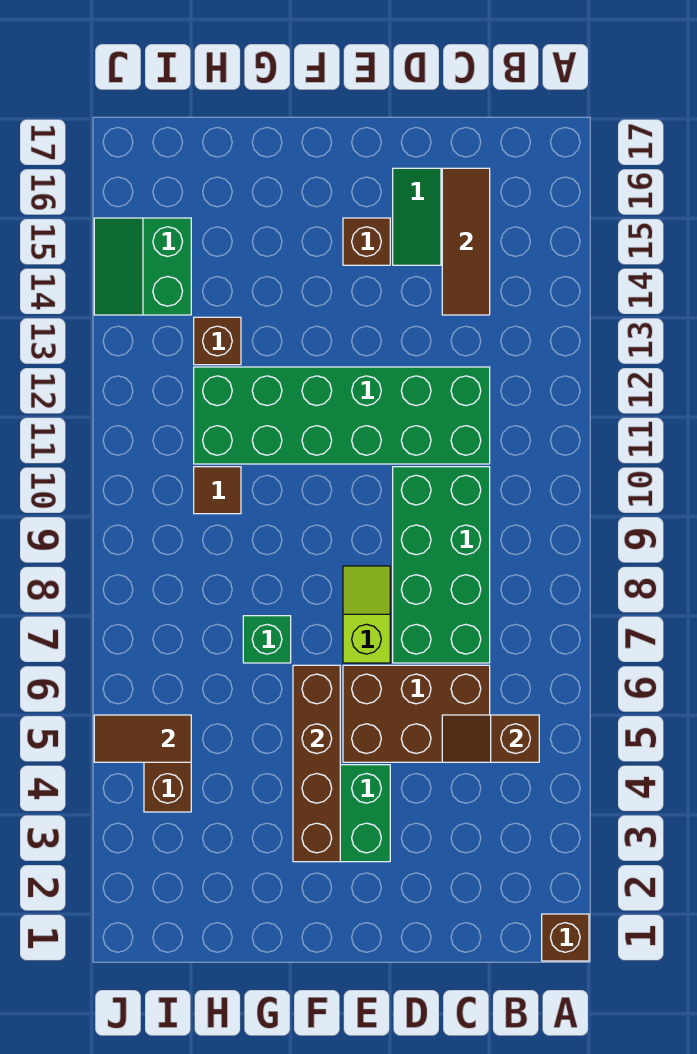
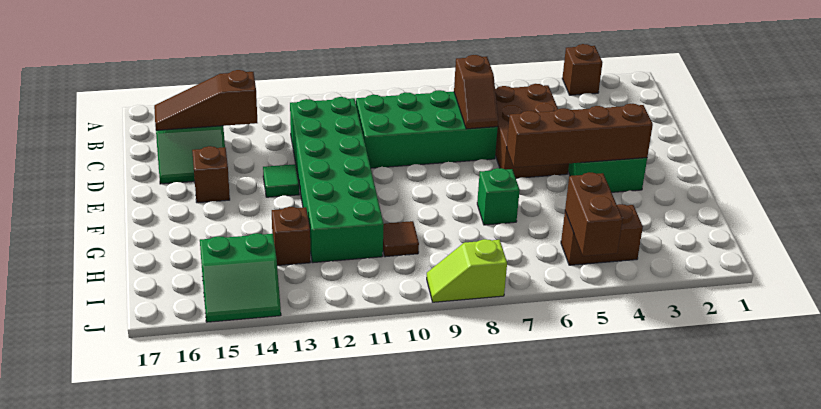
brown brick A1 level 1 -> brown brick A3 level 1
brown slope B5:C5 level 2 top B -> brown slope C7:D7 level 2 top C
brown tile C14:C16 level 2 -> brown slope C14:C16 level 2 top 14
lime slope E7:E8 level 1 top 7 -> lime slope J8:J9 level 1 top 8
none -> green tile E13 level 1
brown tile I5:J5 level 2 -> brown brick I5:J5 level 2

